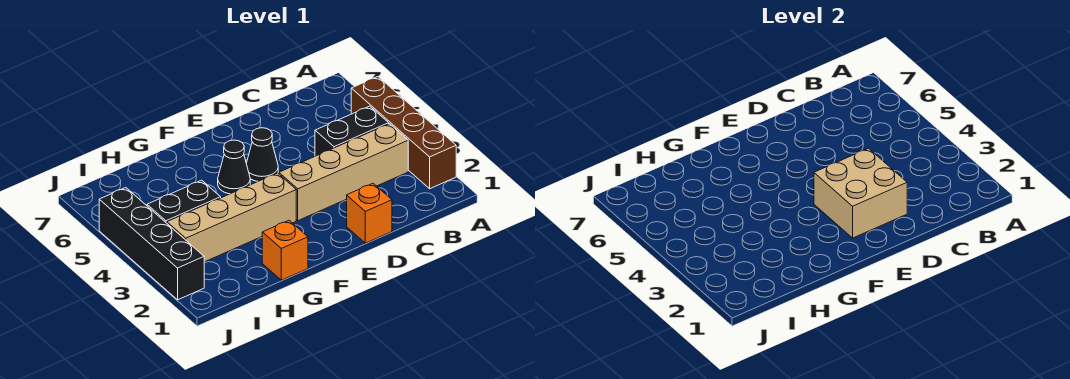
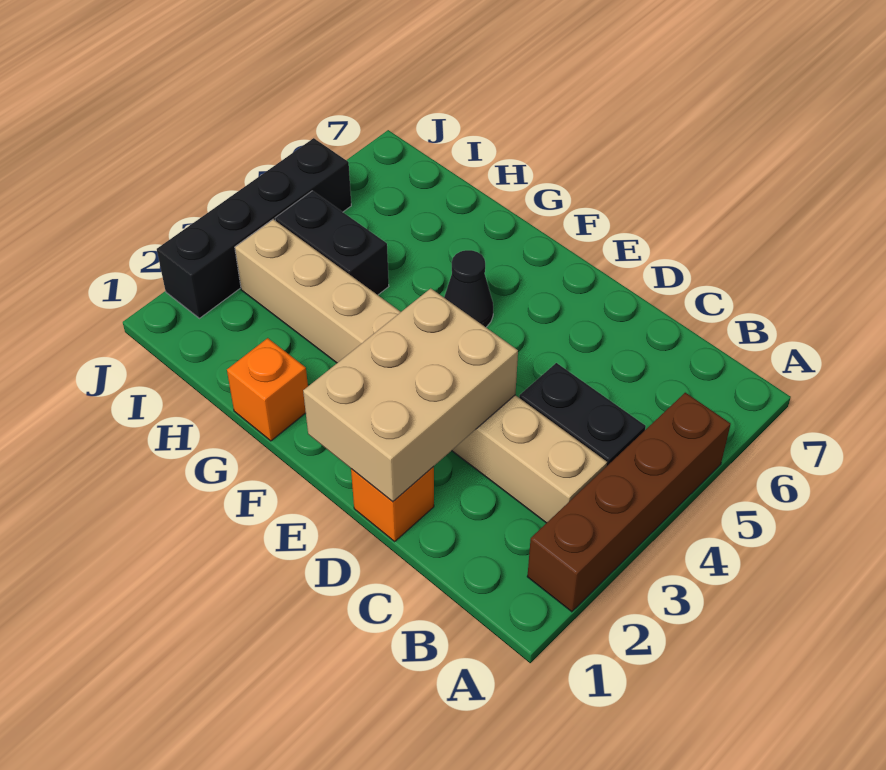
tan brick D2:E3 level 2 -> tan brick D1:E3 level 2
black cone E5 level 1 -> none

